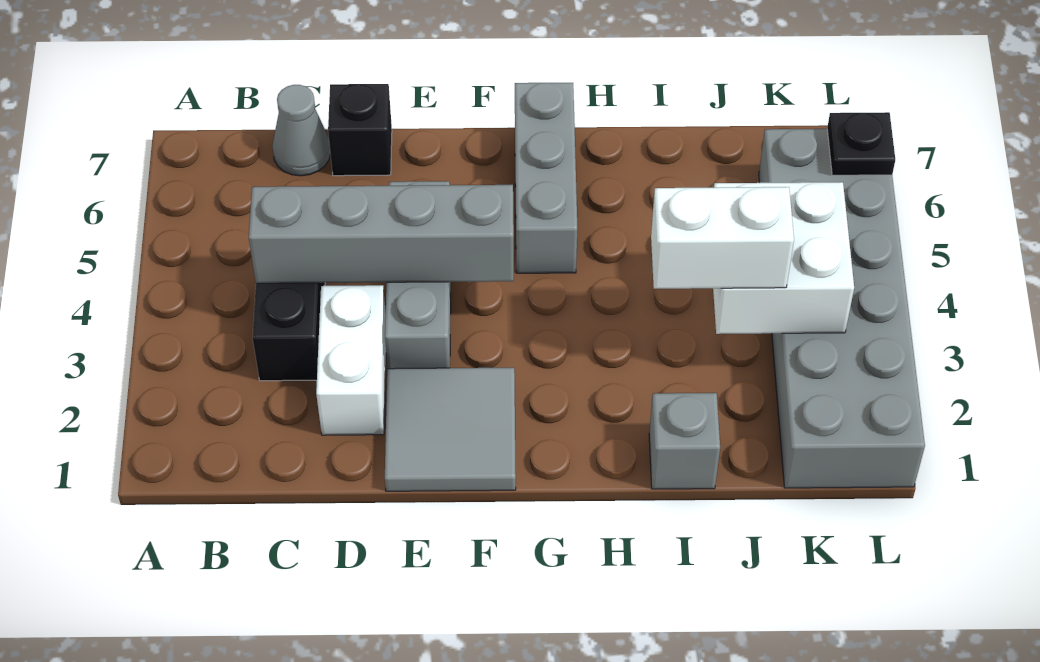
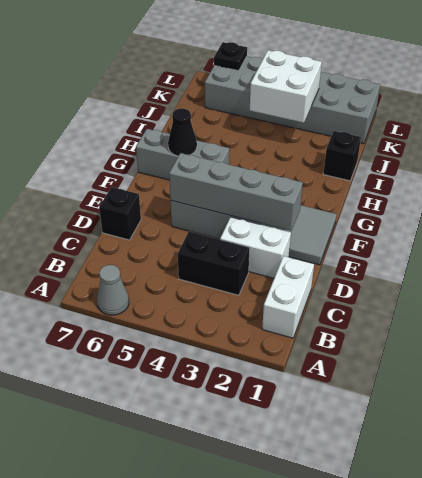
grey brick C4:F4 level 2 -> grey brick E2:E5 level 2
grey cone C7 level 1 -> grey cone A6 level 1
none -> black cone G6 level 2
grey brick I1 level 1 -> black brick I1 level 1
white brick I3:J3 level 3 -> white brick B1:C1 level 1

